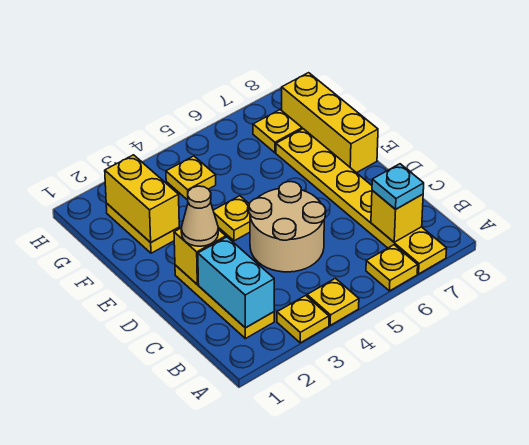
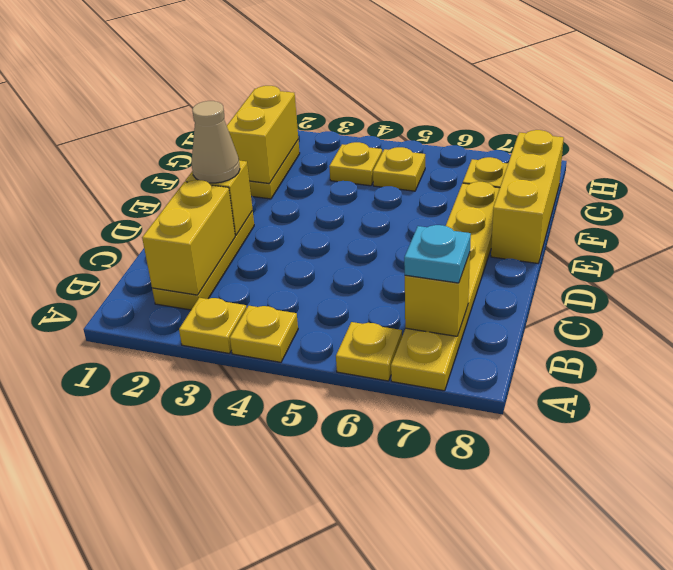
cyan brick B2:C2 level 2 -> yellow brick B2:C2 level 2
tan round brick C4:D5 level 1 -> none
yellow plate E4 level 1 -> yellow plate G5 level 1

